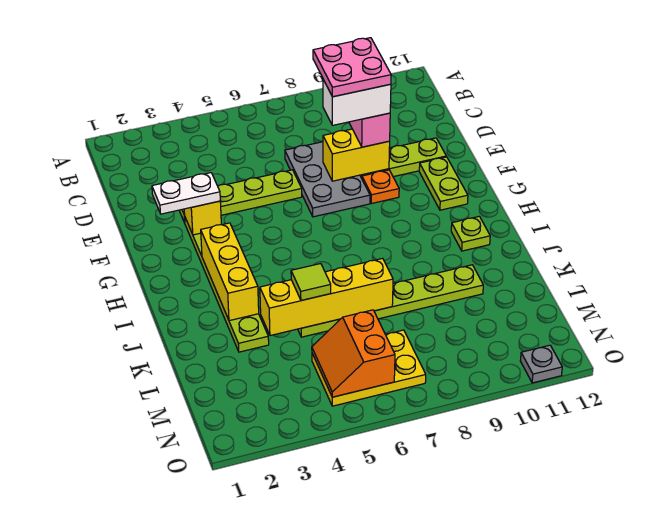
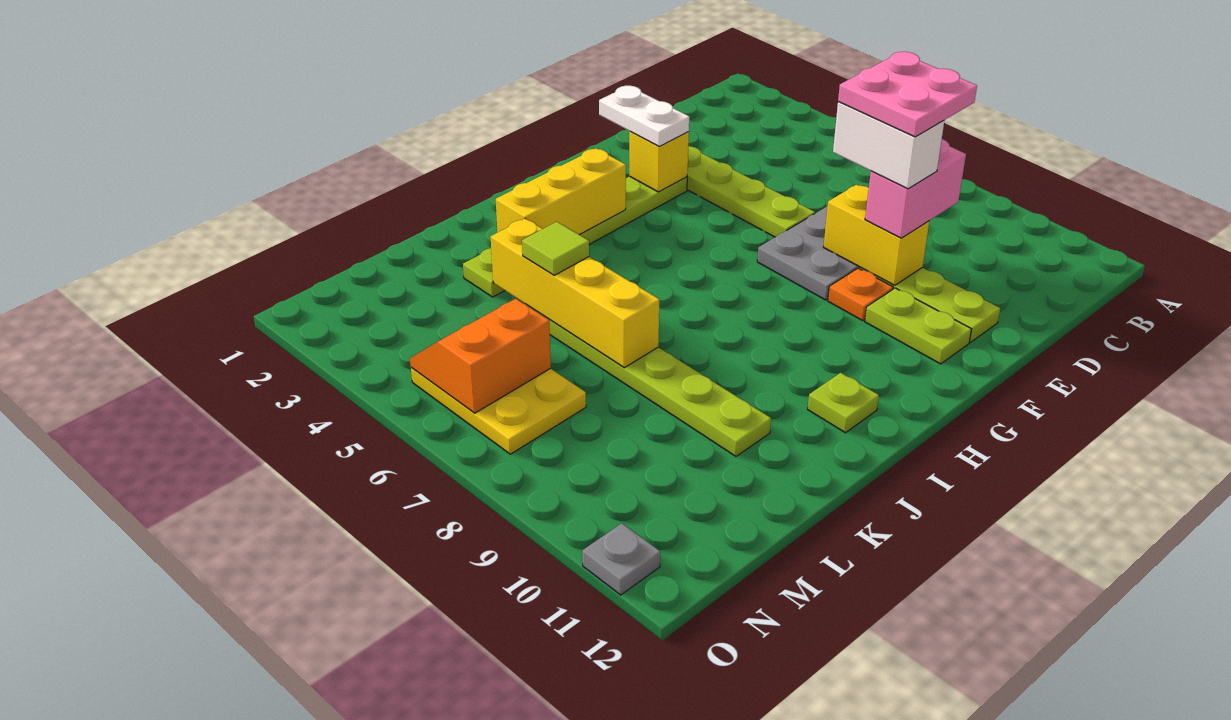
lime plate F11:G11 level 1 -> lime plate F10:F11 level 1

